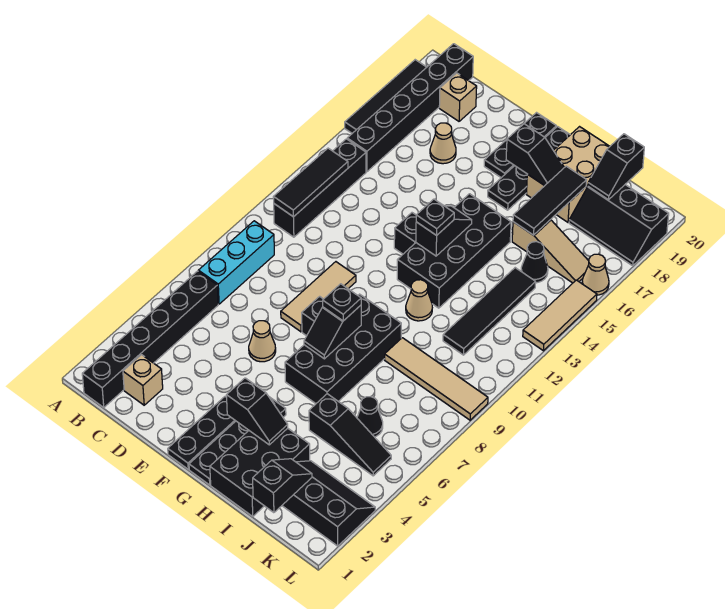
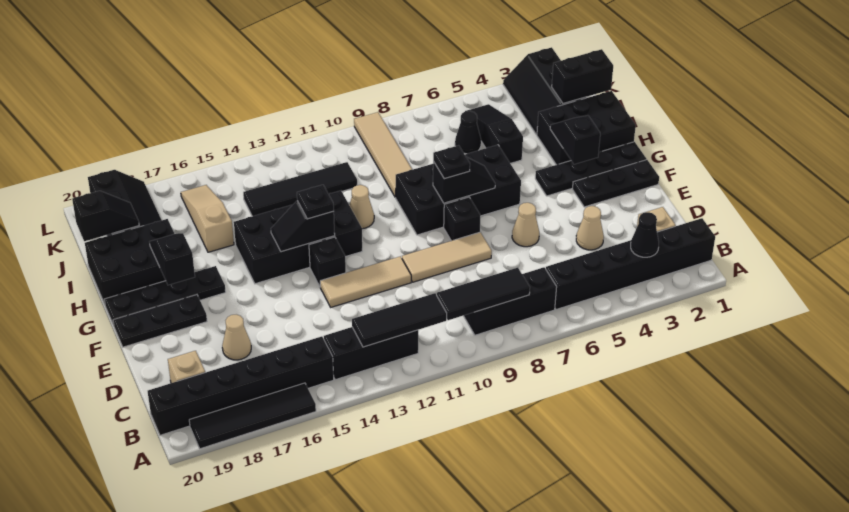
cyan brick B7:B9 level 1 -> black brick B7:B9 level 1
black brick B11:B14 level 1 -> black brick B12:B14 level 1
tan brick H18:I20 level 1 -> black brick H18:I20 level 1
black tile I16:I18 level 2 -> black tile B8:B10 level 2
black slope J1:J2 level 2 top 1 -> black brick J1:J2 level 2
black cone J15 level 1 -> black cone B3 level 2
tan tile L13:L15 level 1 -> tan tile E11:E13 level 1
tan cone L16 level 1 -> tan cone D4 level 1

